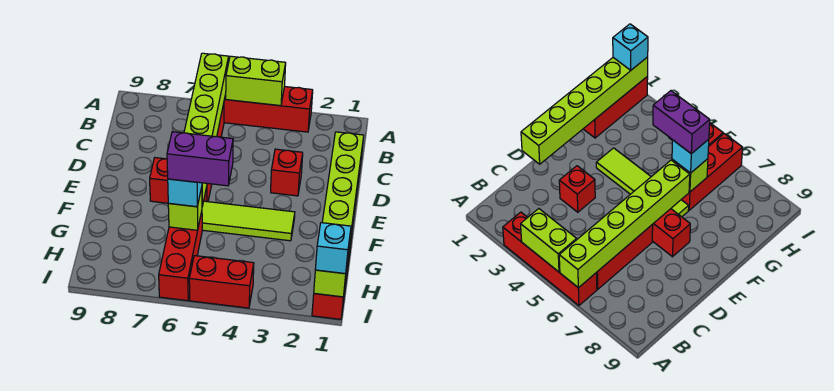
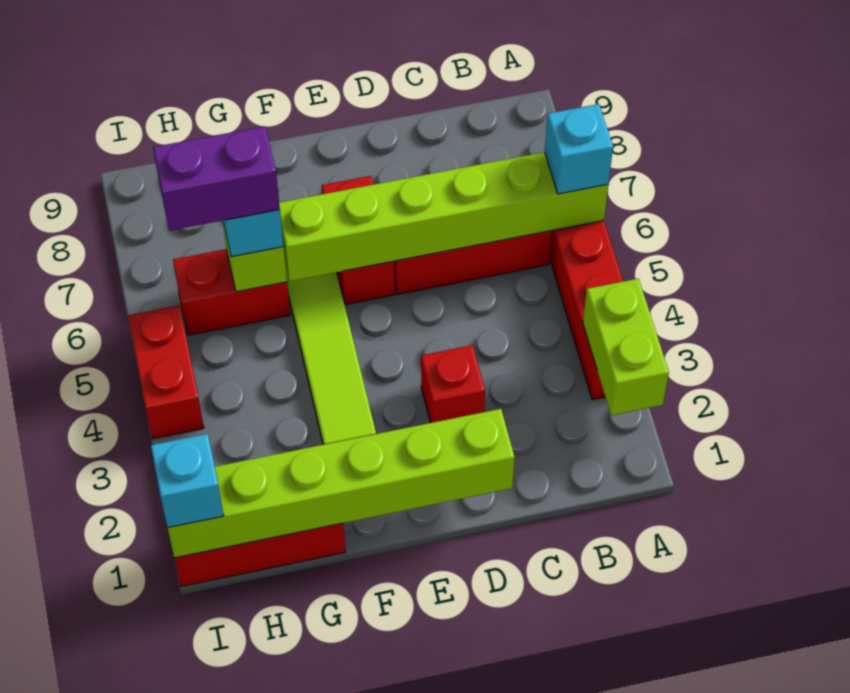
lime brick A4:A5 level 2 -> lime brick A2:A3 level 2
none -> cyan brick A6 level 3
purple brick G5:G6 level 4 -> purple brick G6:H6 level 4
red brick G6:I6 level 1 -> red brick G6:H6 level 1

